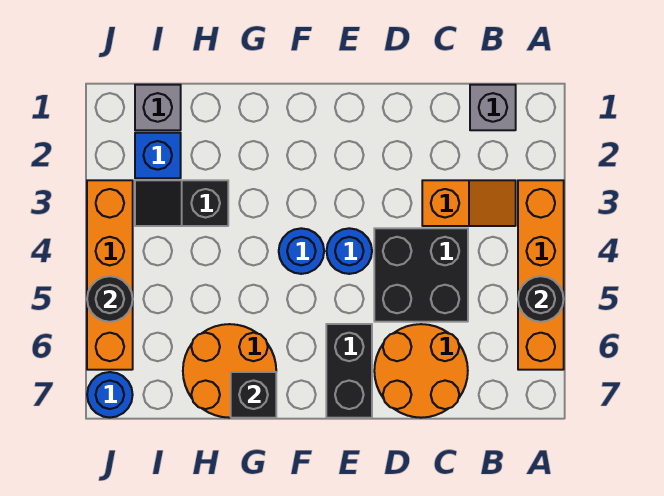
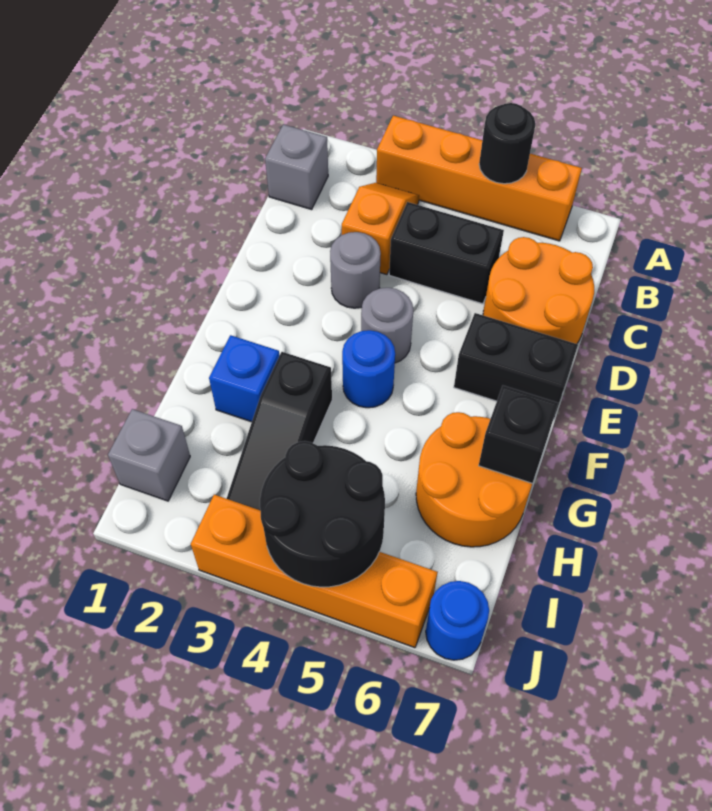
black brick C4:D5 level 1 -> black brick C4:C5 level 1
none -> grey round brick D3 level 1
blue round brick E4 level 1 -> grey round brick E4 level 1
black slope H3:I3 level 1 top H -> black slope G3:I3 level 1 top G
blue brick I2 level 1 -> blue brick G2 level 1
black round brick J5 level 2 -> black round brick I4:J5 level 2

